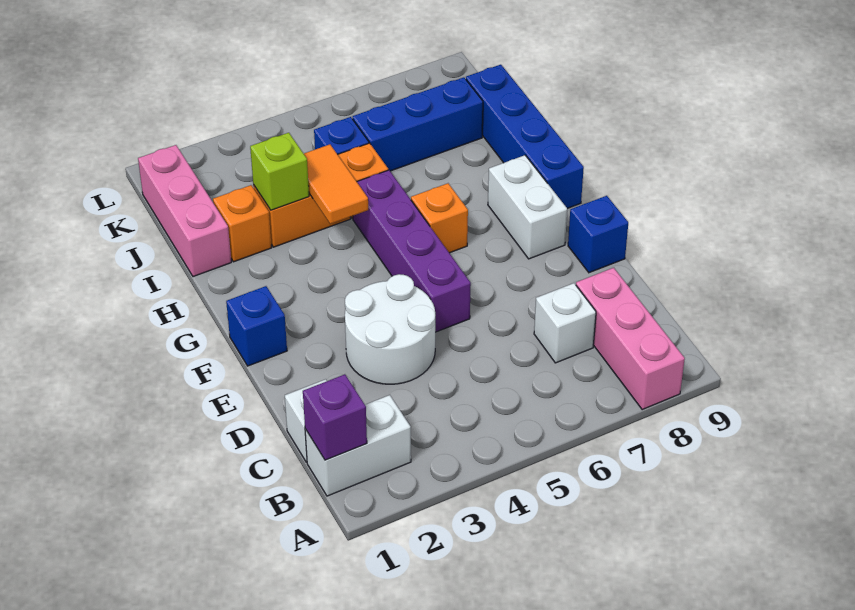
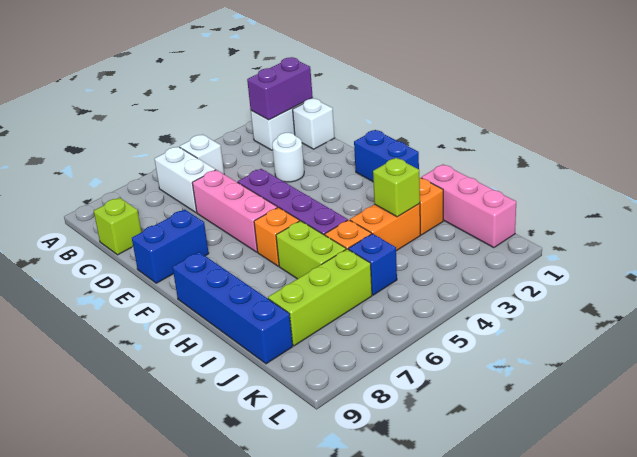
pink brick A8:C8 level 1 -> pink brick D6:F6 level 1
purple brick B1 level 2 -> purple brick B1:B2 level 2
white brick C7 level 1 -> white brick B5 level 1
none -> lime brick C9 level 1
white round brick D3:E4 level 1 -> white round brick D3 level 1
blue brick E9 level 1 -> blue brick E8:E9 level 1
blue brick F1 level 1 -> blue brick F1:G1 level 1
white brick F8:G8 level 1 -> white brick B6:C6 level 1
orange tile H4:I4 level 2 -> none
none -> lime brick H6:I6 level 1
blue brick J6:J8 level 1 -> lime brick J6:J8 level 1

